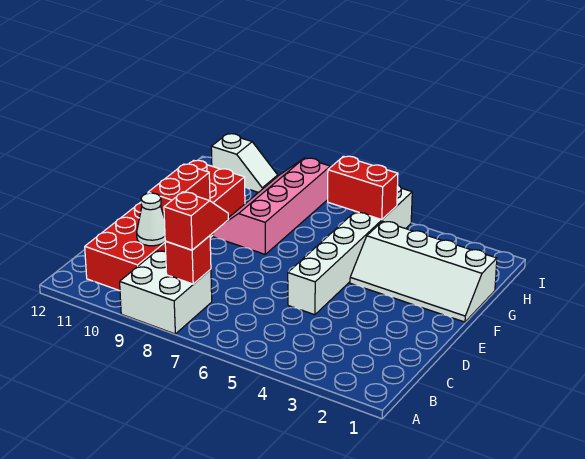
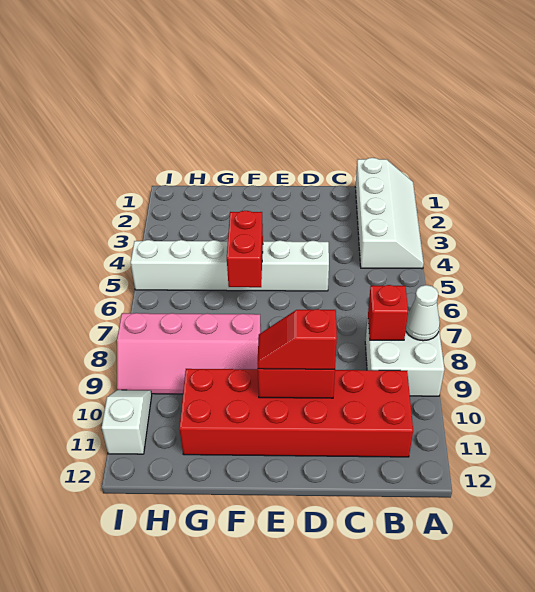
red slope B8:C8 level 3 top B -> red slope D10:E10 level 3 top D
white cone C10 level 2 -> white cone A8 level 2
white slope F1:G4 level 1 top G -> white slope A1:B4 level 1 top B
red brick H5:H6 level 2 -> red brick F5:F6 level 2

